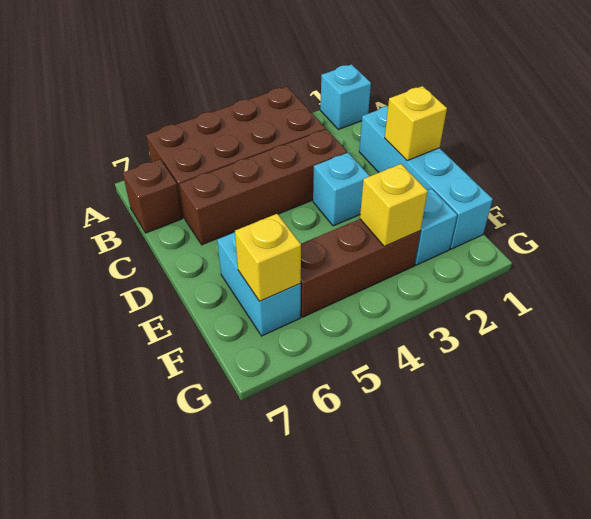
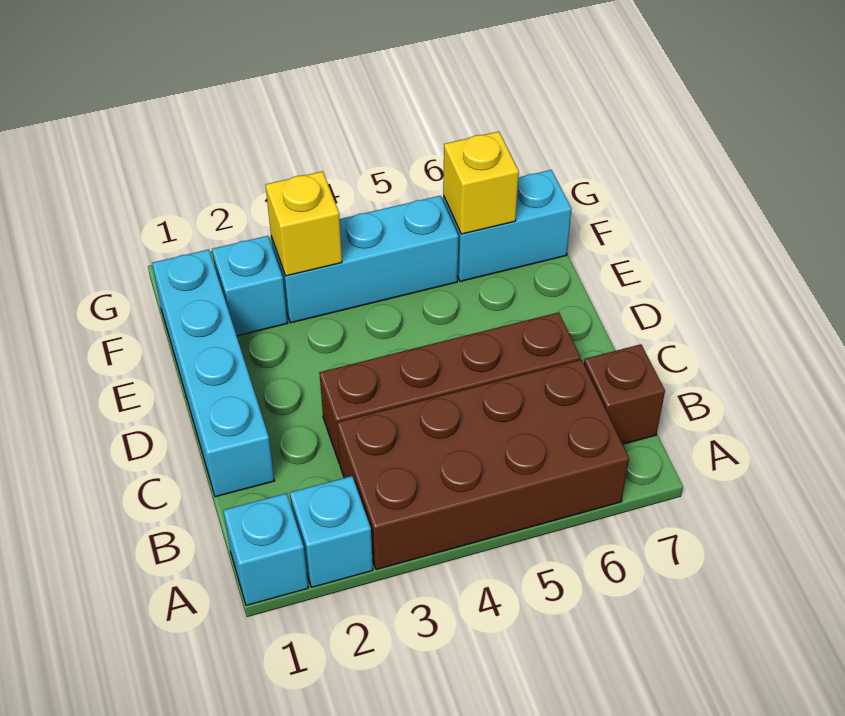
yellow brick D1 level 2 -> none
cyan brick D3 level 1 -> cyan brick A2 level 1
cyan brick E6:F6 level 1 -> cyan brick F6:F7 level 1
brown brick F3:F5 level 1 -> cyan brick F3:F5 level 1

